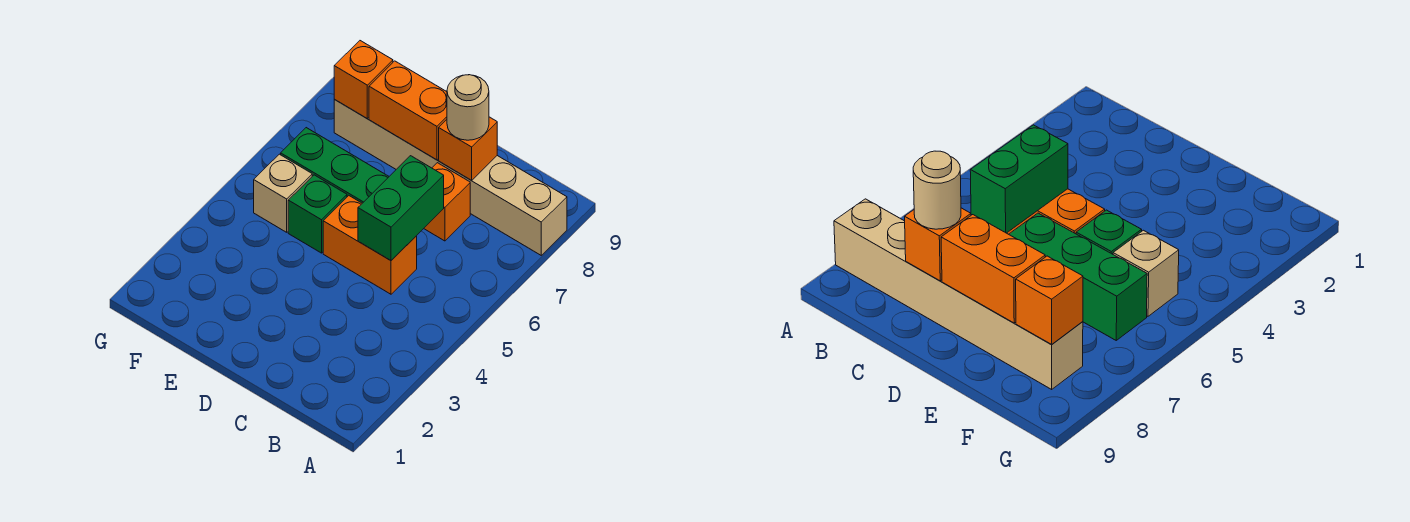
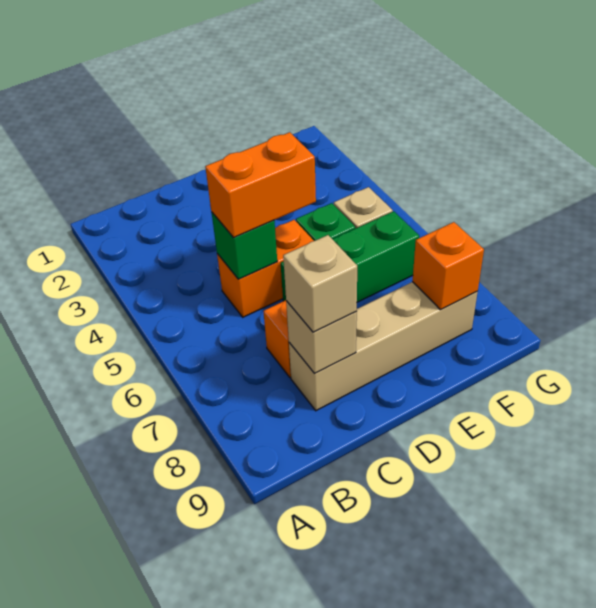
tan brick A8:F8 level 1 -> tan brick C8:F8 level 1
green brick C5:C6 level 2 -> green brick C5 level 2
orange brick C8 level 2 -> tan brick C8 level 2
tan round brick C8 level 3 -> tan brick C8 level 3
orange brick D8:E8 level 2 -> orange brick C5:D5 level 3

